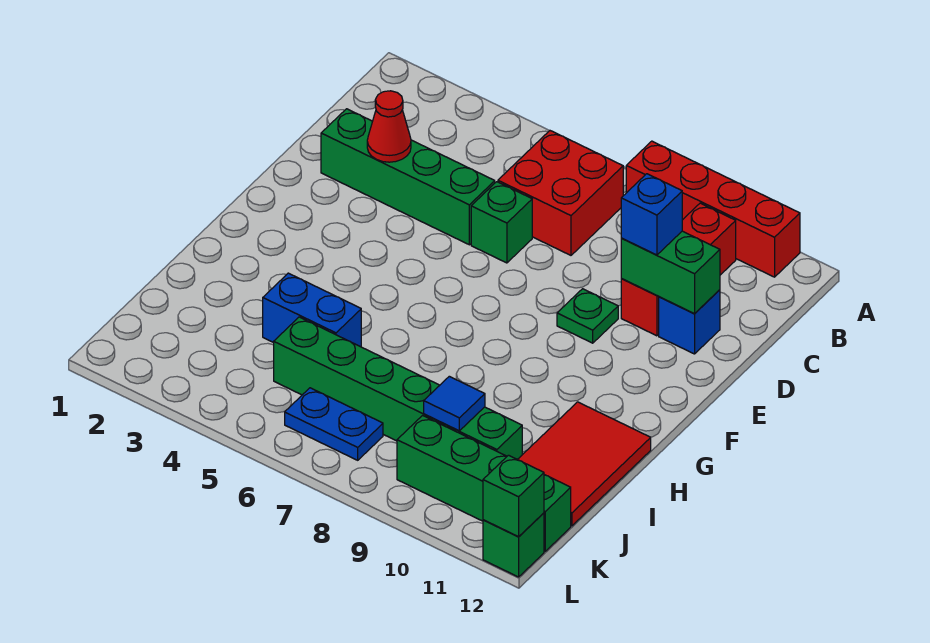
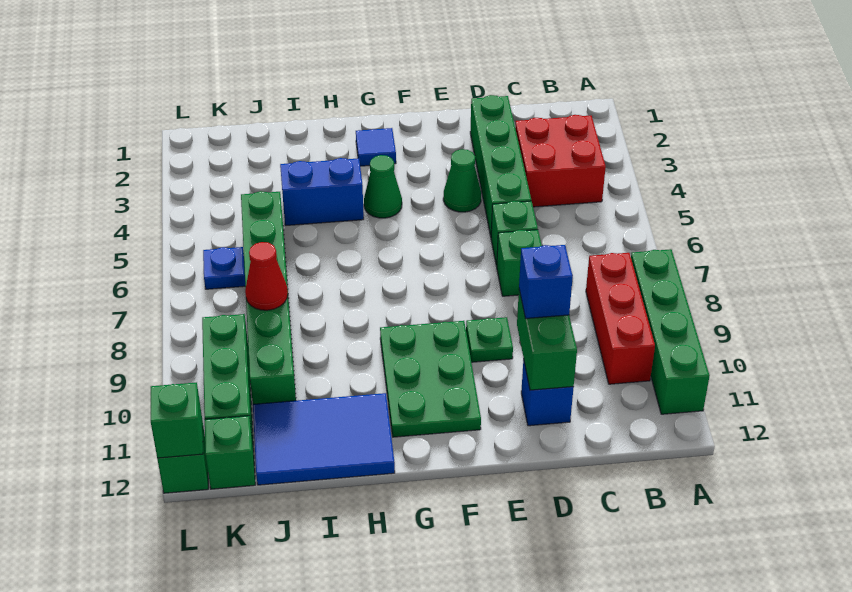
red brick A8:A11 level 1 -> green brick A8:A11 level 1
red brick B6:C7 level 1 -> red brick B3:C4 level 1
red brick B10:D10 level 1 -> red brick B8:B10 level 1
red cone D3 level 2 -> red cone J8 level 2
none -> green brick D7 level 1
none -> green cone E4 level 1
none -> green plate F9:G11 level 1
none -> green cone G4 level 1
red tile H11:J12 level 1 -> blue tile H11:J12 level 1
blue brick I4:I5 level 1 -> blue brick H4:I4 level 1
blue tile J9 level 2 -> blue tile G2 level 1
blue plate K6:K7 level 1 -> blue plate K6 level 1

